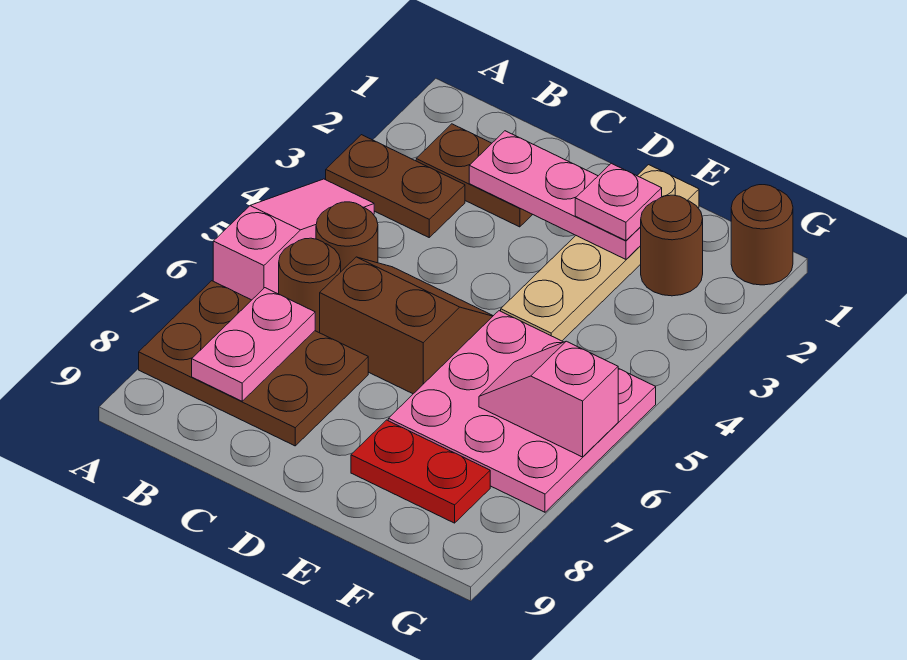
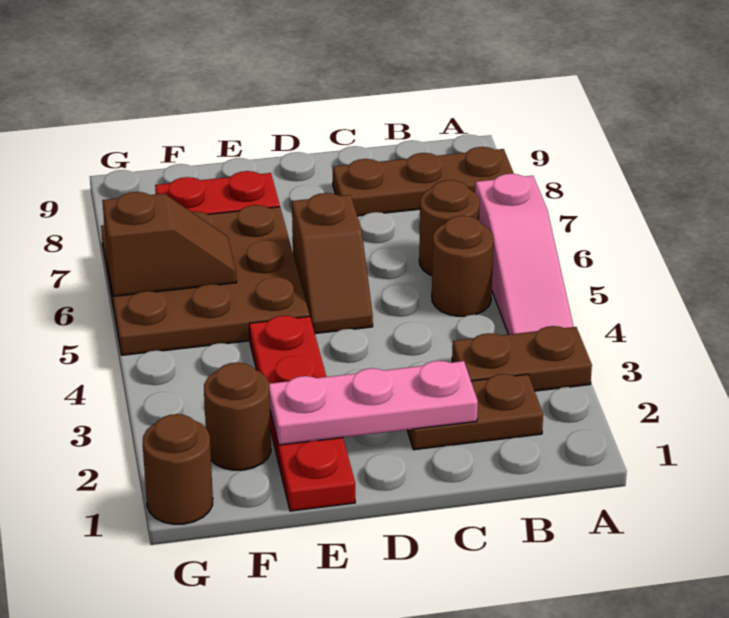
brown plate A7:C8 level 1 -> brown plate A8:C8 level 1
pink plate B7:B8 level 2 -> none
brown slope C5:D6 level 1 top 6 -> brown slope D5:D6 level 1 top 6
tan plate E1:E4 level 1 -> red plate E1:E4 level 1
pink plate E2 level 3 -> none
pink plate E5:G7 level 1 -> brown plate E5:G7 level 1
pink slope F6:G6 level 2 top G -> brown slope F6:G6 level 2 top G

